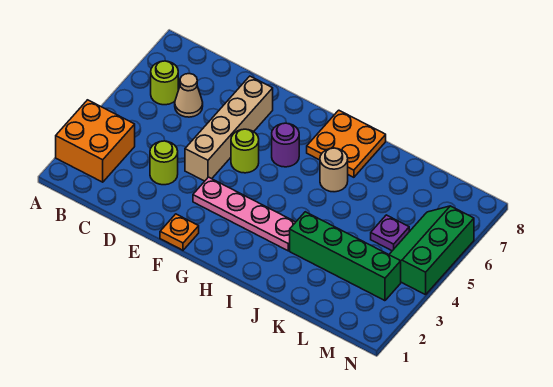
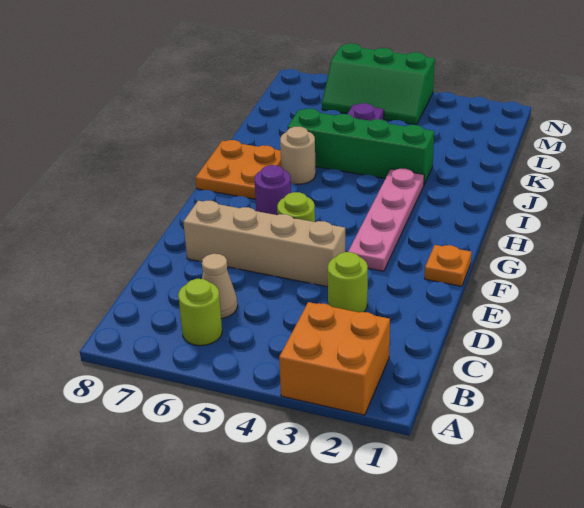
green brick J3:M3 level 1 -> green brick J3:J6 level 1

